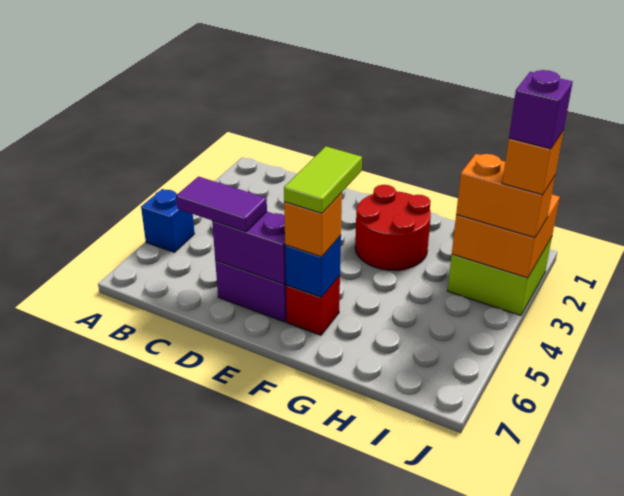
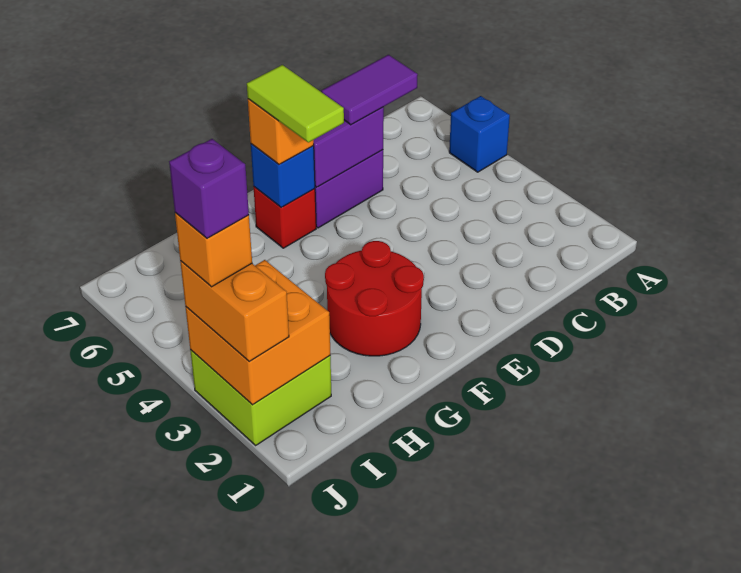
orange brick I3:J3 level 3 -> orange brick J2:J3 level 3

